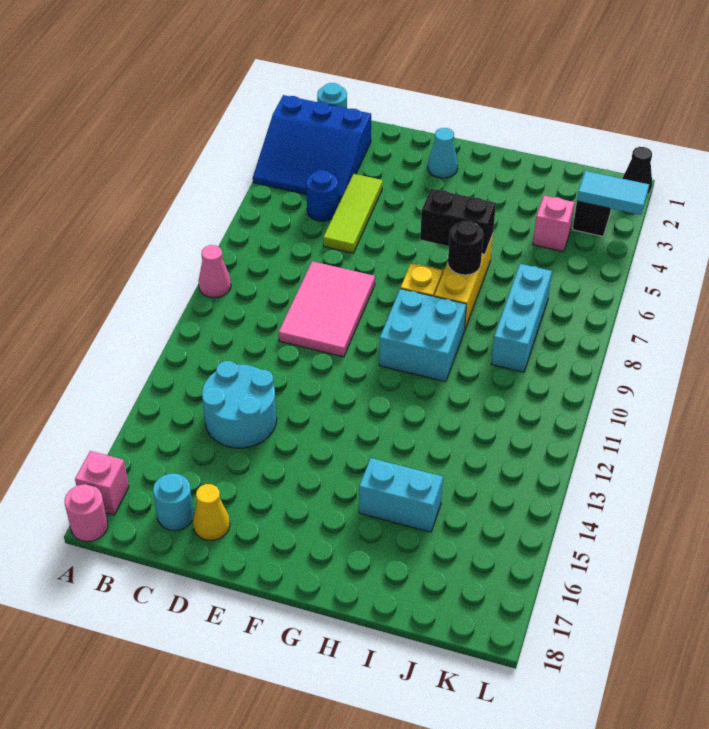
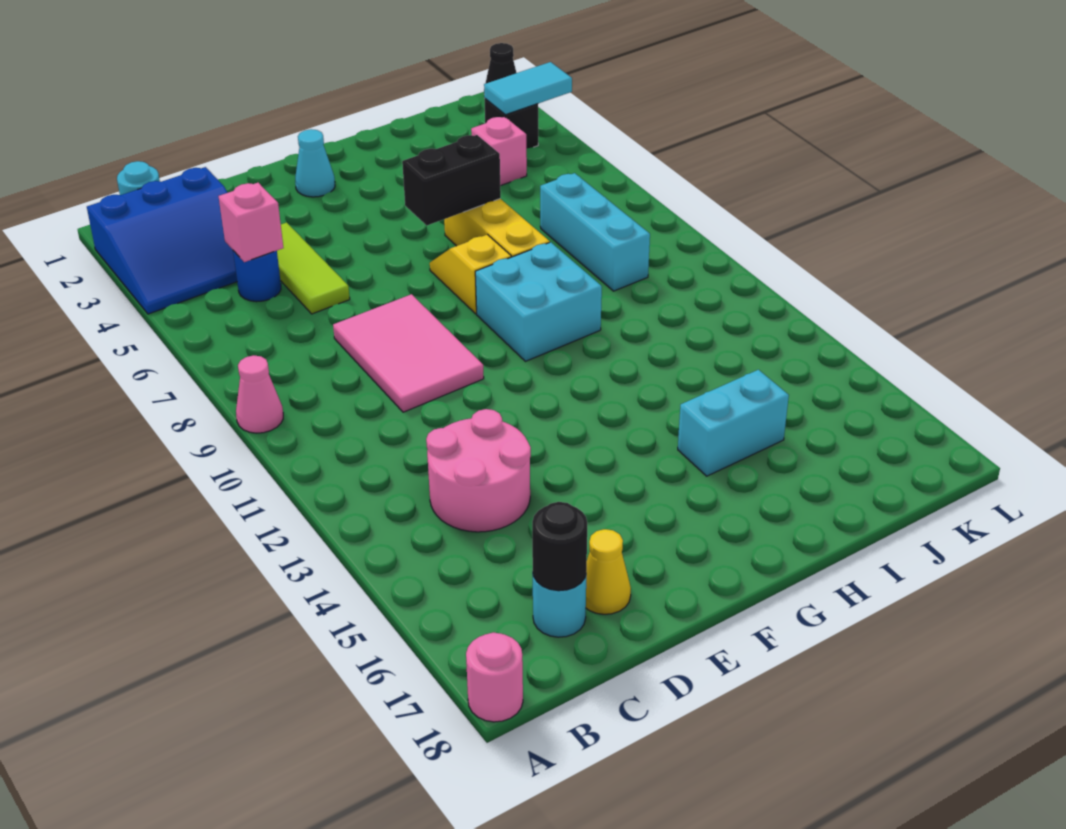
pink brick A17 level 1 -> pink brick C5 level 2
cyan round brick C13:D14 level 1 -> pink round brick C13:D14 level 1
black round brick H7 level 2 -> black round brick C17 level 2

